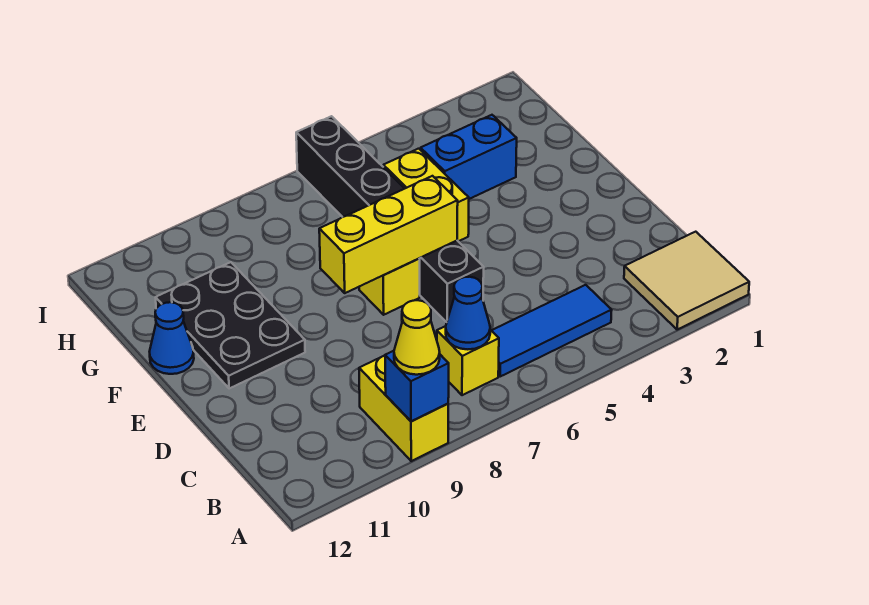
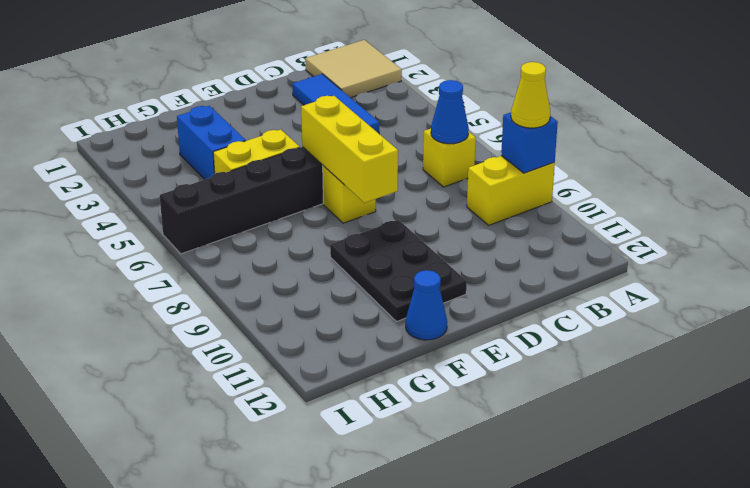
blue tile B4:B6 level 1 -> blue tile C2:C4 level 1
black plate E10:G11 level 1 -> black plate E9:F11 level 1

